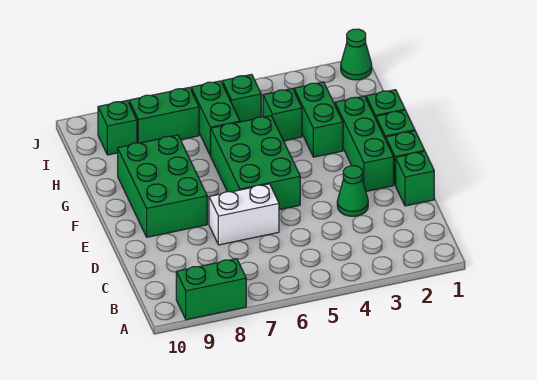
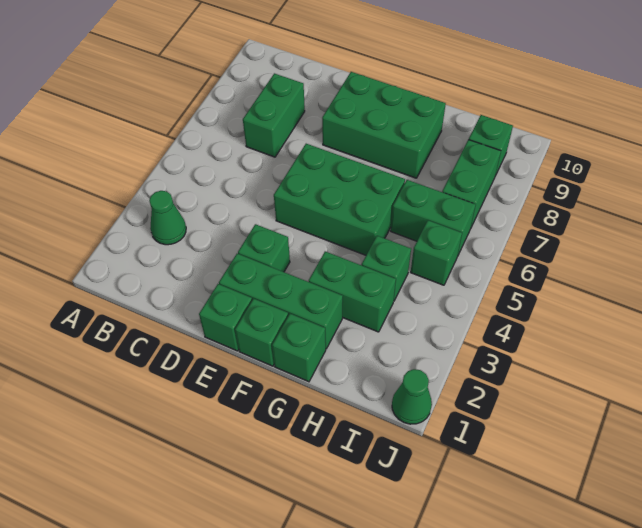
green brick A8:A9 level 1 -> green brick C7:C8 level 1
green brick D1 level 1 -> green brick E3 level 1
green cone D3 level 1 -> green cone B3 level 1
white brick D6:D7 level 1 -> none

